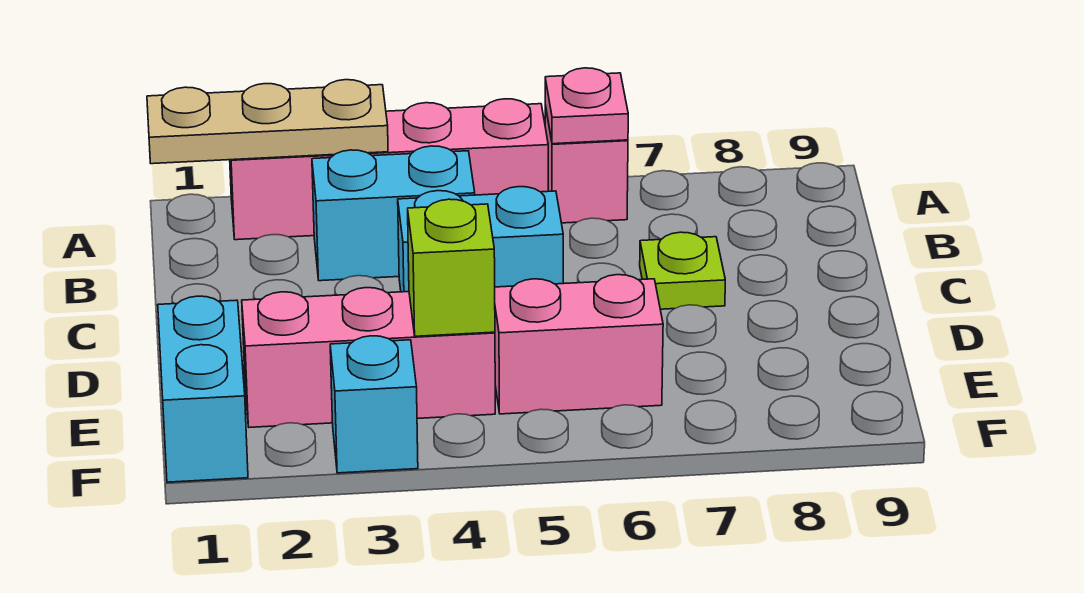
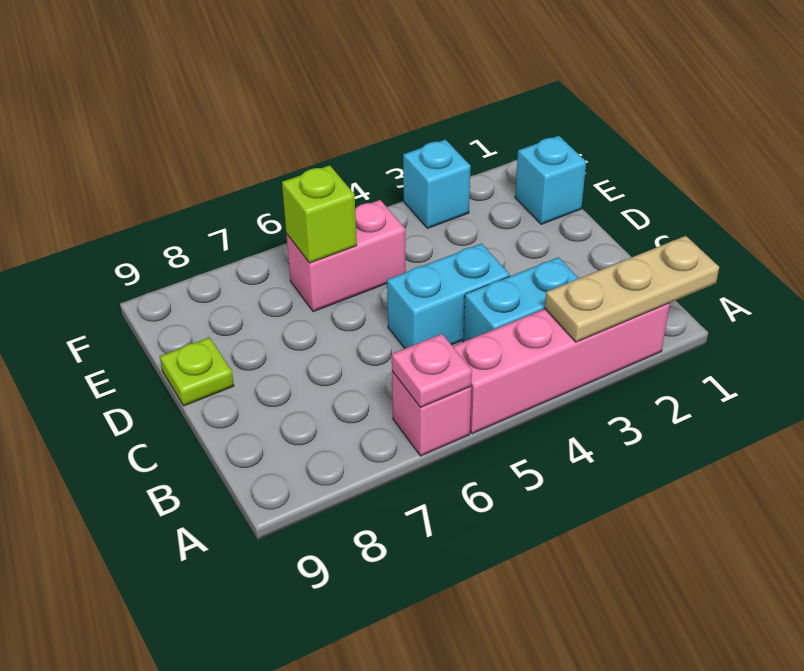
lime plate C7 level 1 -> lime plate D9 level 1
cyan brick E1:F1 level 1 -> cyan brick E1 level 1
pink brick E2:E4 level 1 -> none
lime brick E4 level 2 -> lime brick E6 level 2

